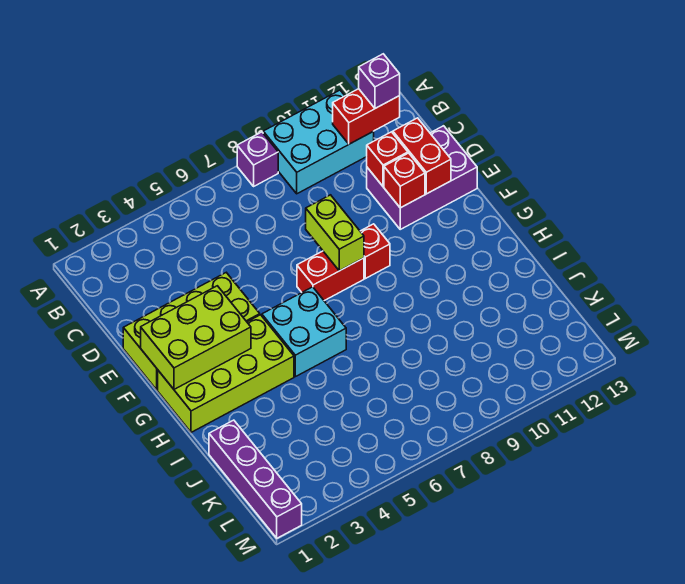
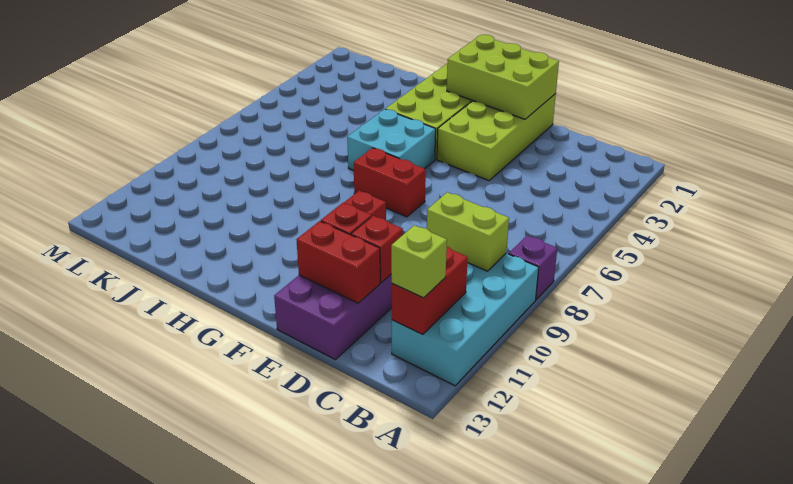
cyan brick A9:B11 level 1 -> cyan brick A9:B12 level 1
purple brick B12 level 3 -> lime brick B12 level 3
lime brick E8:F8 level 2 -> lime brick B9:C9 level 2
lime brick F1:G3 level 2 -> lime brick E1:G2 level 2
red brick F7:F8 level 1 -> red brick F7:G7 level 1
purple brick J1:M1 level 1 -> none

